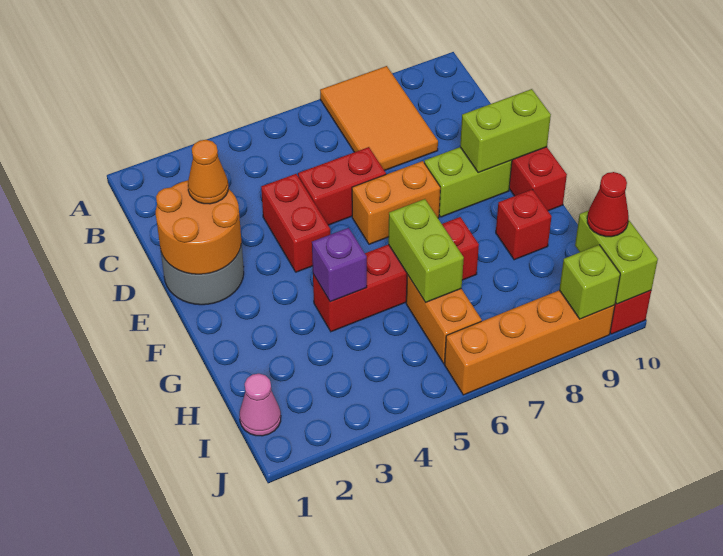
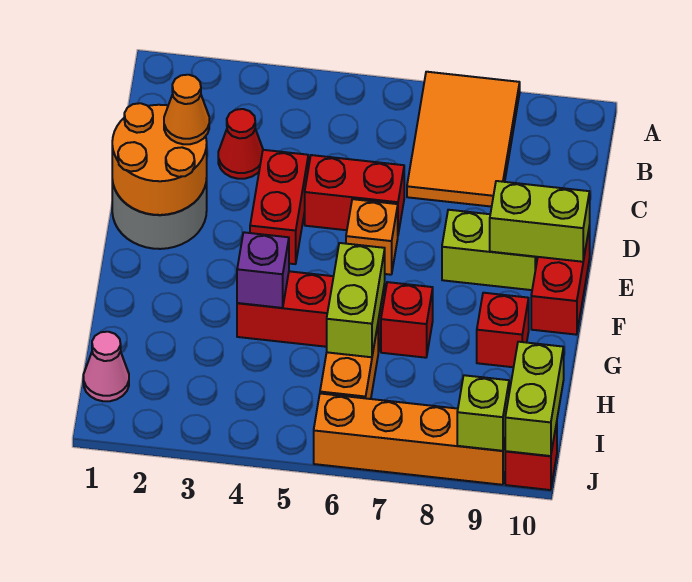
orange brick E6:E7 level 1 -> orange brick E6 level 1
red cone I10 level 3 -> red cone C3 level 1

